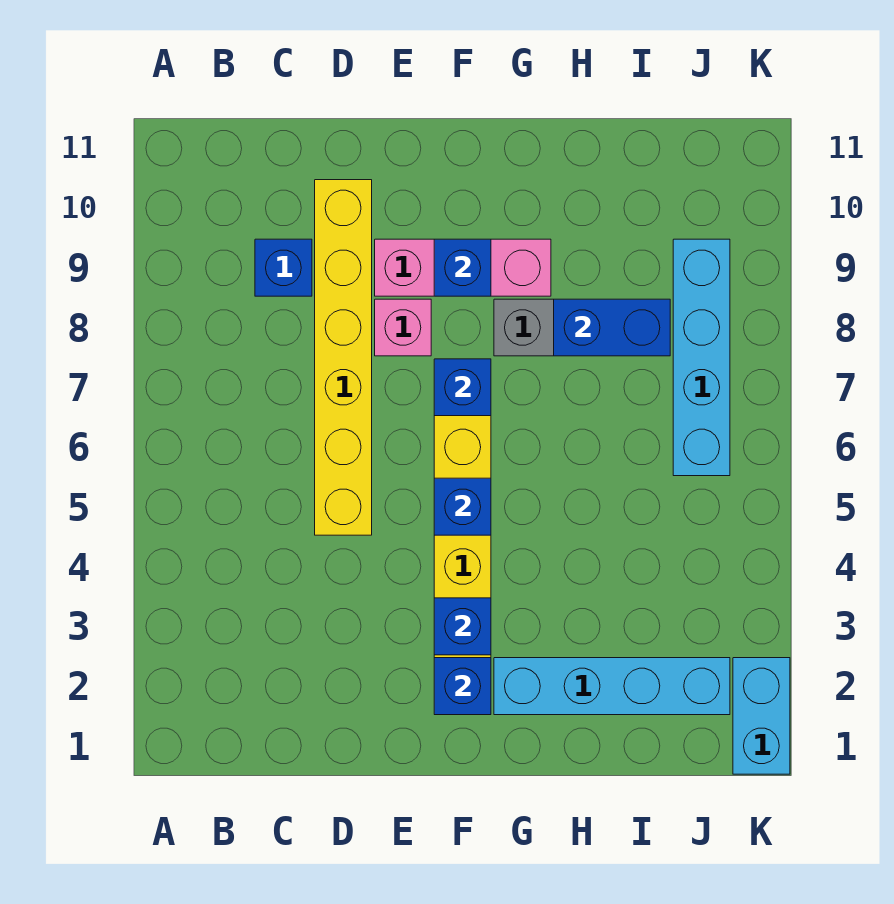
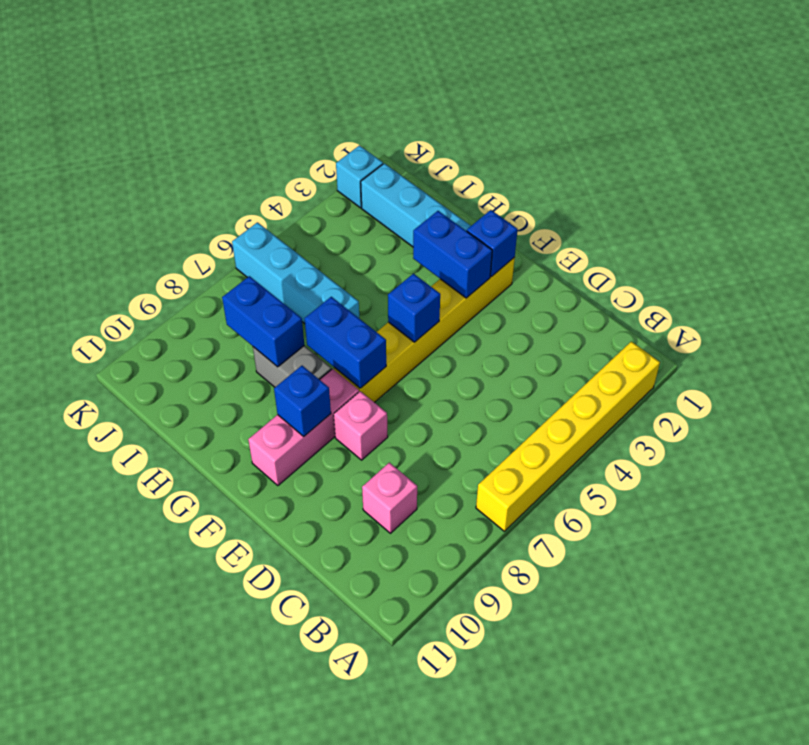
blue brick C9 level 1 -> pink brick C9 level 1
yellow brick D5:D10 level 1 -> yellow brick A2:A7 level 1
pink brick E9:G9 level 1 -> pink brick F8:F10 level 1
blue brick F3 level 2 -> blue brick F3:G3 level 2
blue brick F7 level 2 -> blue brick F7:G7 level 2
cyan brick J6:J9 level 1 -> cyan brick H6:K6 level 1
cyan brick K1:K2 level 1 -> cyan brick K2 level 1

